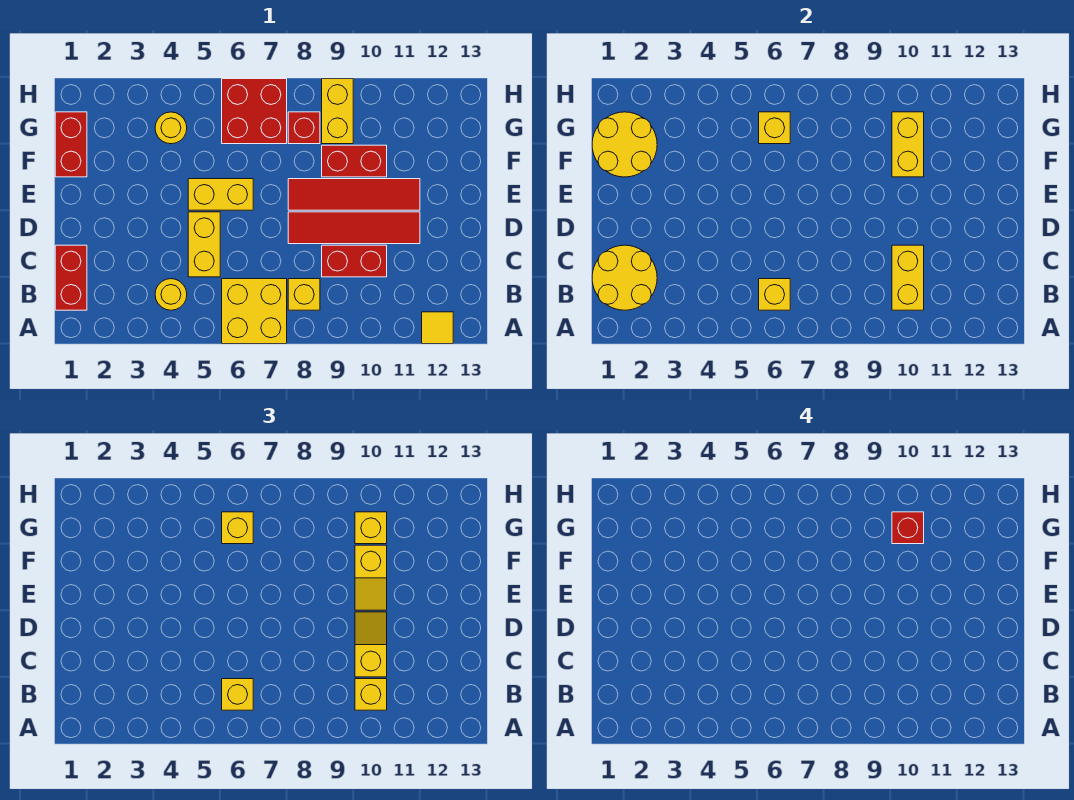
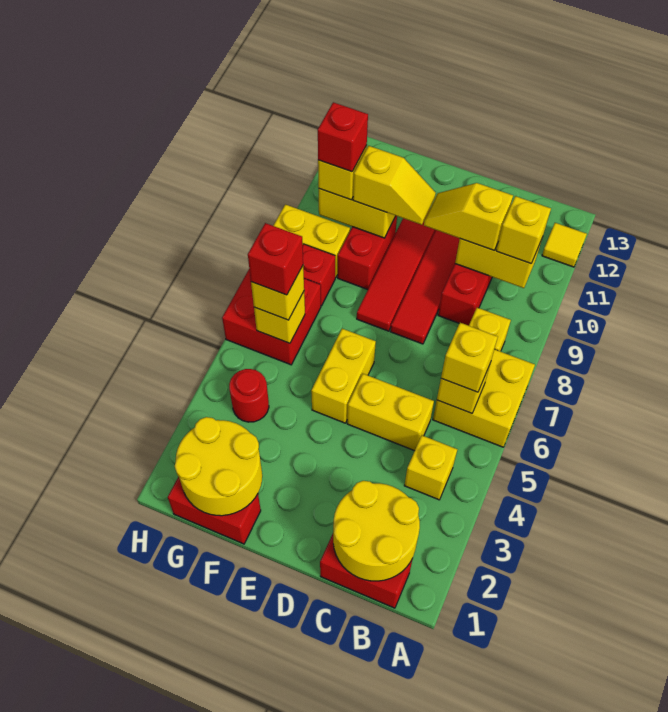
yellow round brick B4 level 1 -> yellow brick B4 level 1
yellow round brick G4 level 1 -> red round brick G4 level 1
none -> red brick G6 level 4

